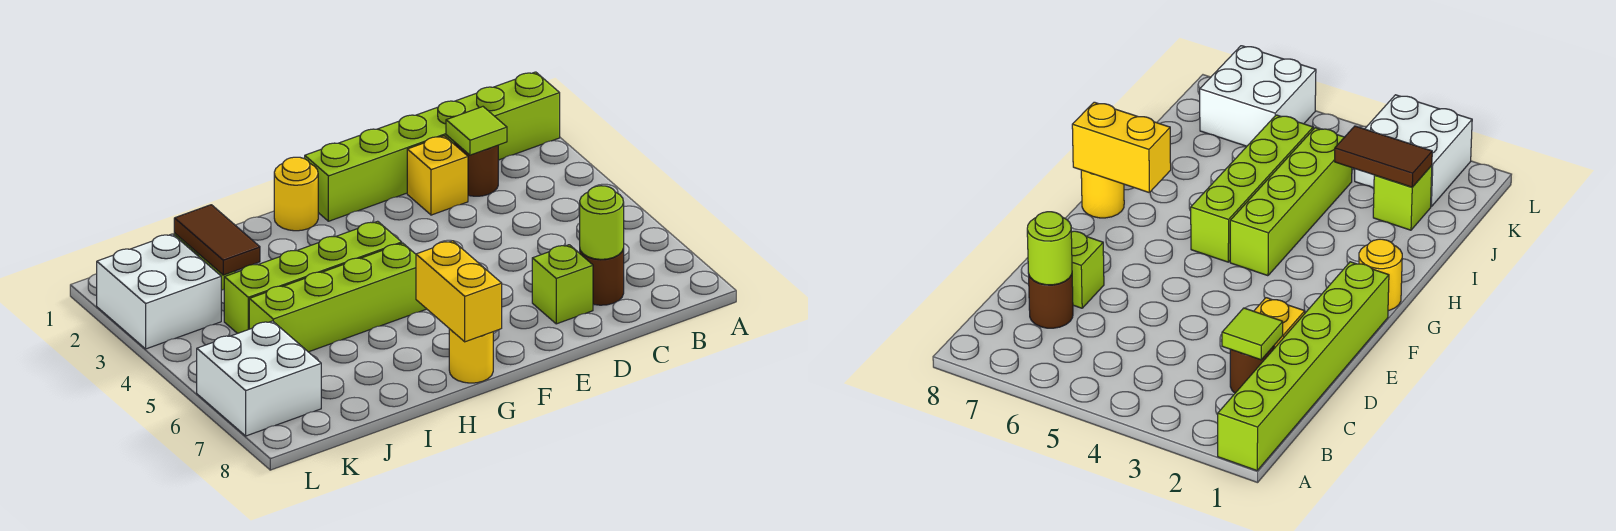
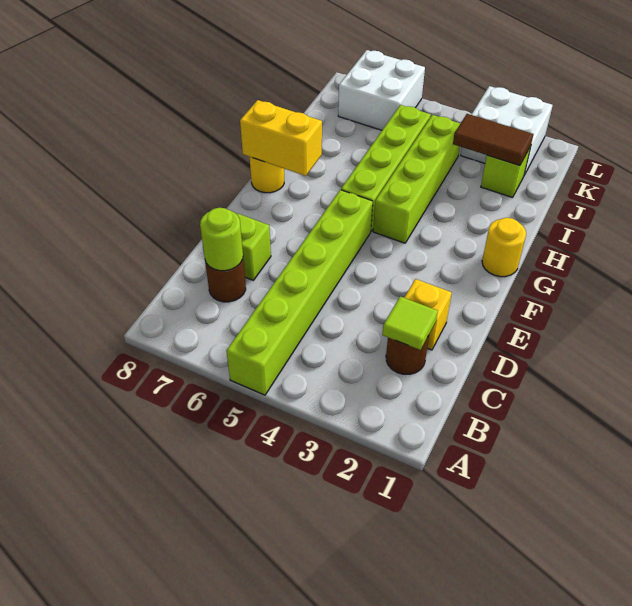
lime brick A1:F1 level 1 -> lime brick A5:F5 level 1

